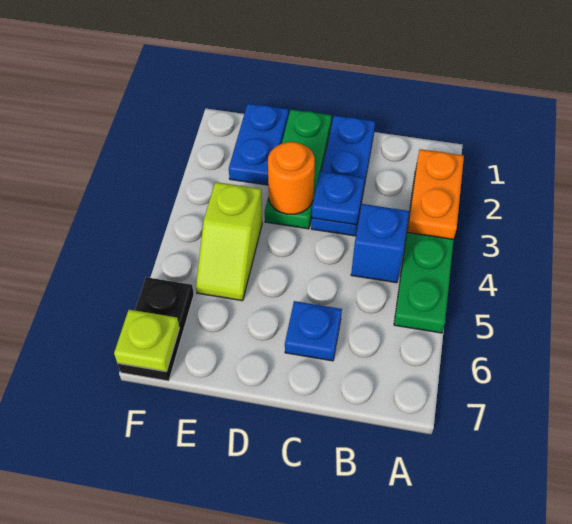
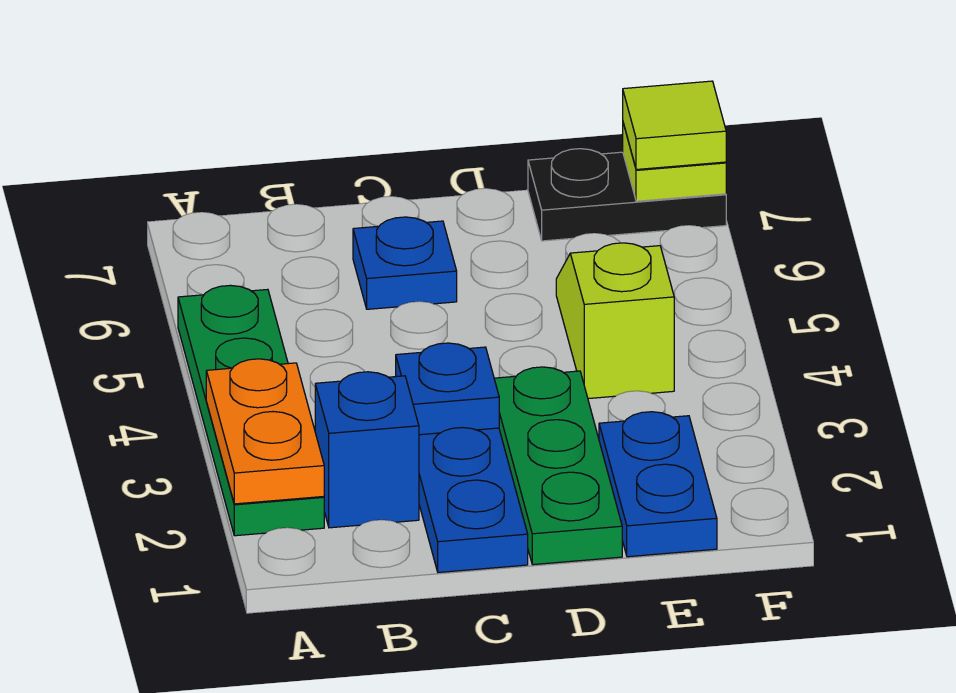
blue brick B4 level 1 -> blue brick B2 level 1
orange round brick D3 level 2 -> none
black plate F6:F7 level 1 -> black plate E7:F7 level 1
none -> lime tile F7 level 3

